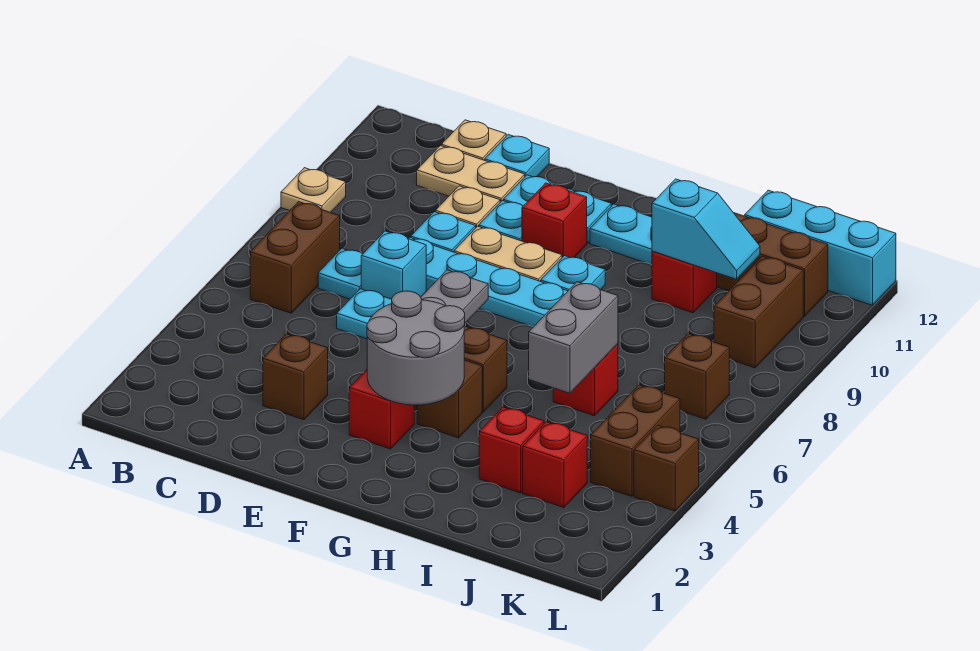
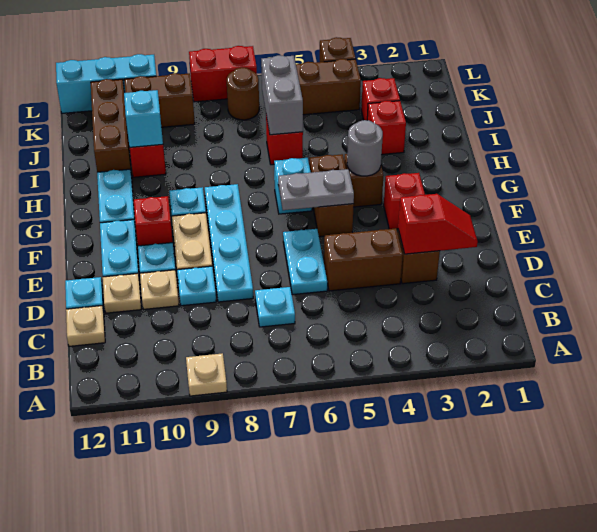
brown brick B6:B7 level 1 -> brown brick D4:D5 level 1
tan plate C11:D11 level 1 -> tan plate D11 level 1
none -> red slope D2:D3 level 2 top 3
cyan brick D7 level 1 -> cyan brick G6 level 1
grey round brick F3:G4 level 2 -> grey round brick G4 level 2
grey brick I5:I6 level 2 -> grey brick I6:J6 level 2
cyan brick J12:L12 level 1 -> cyan brick L10:L12 level 1
brown brick K7 level 1 -> brown round brick K7 level 1
none -> red brick L7:L8 level 1

